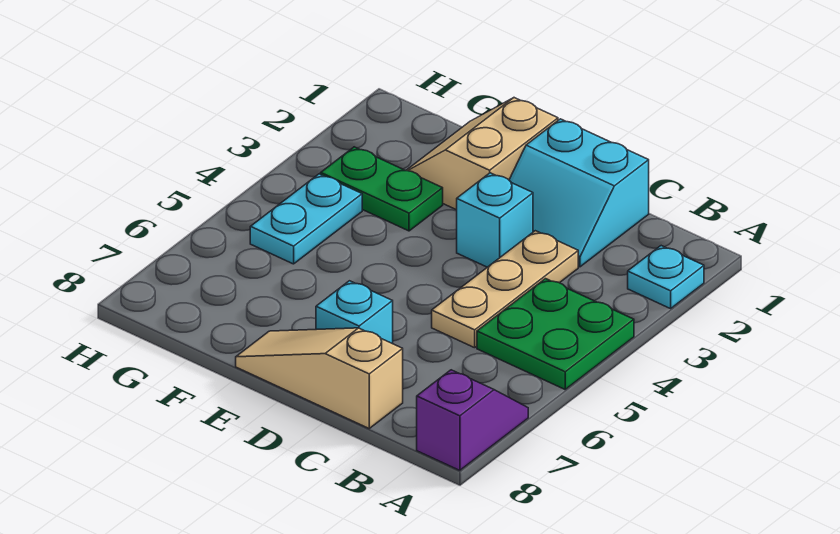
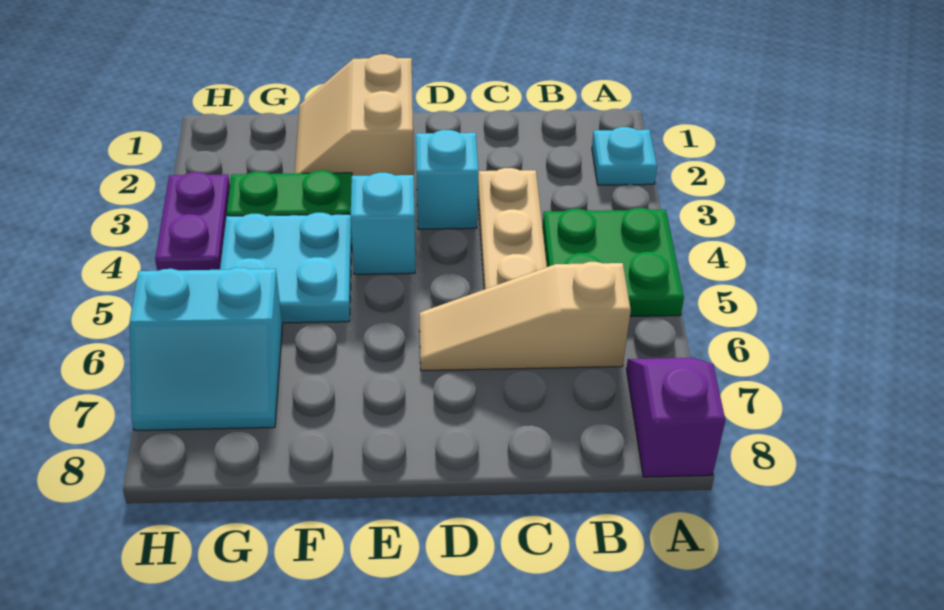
cyan slope C1:D2 level 1 top 1 -> cyan slope G6:H7 level 1 top 6
tan slope C8:E8 level 1 top C -> tan slope B6:D6 level 1 top B
cyan brick D7 level 1 -> cyan brick E4 level 1
cyan plate G4:G5 level 1 -> cyan plate F4:G5 level 1
none -> purple plate H3:H4 level 1

